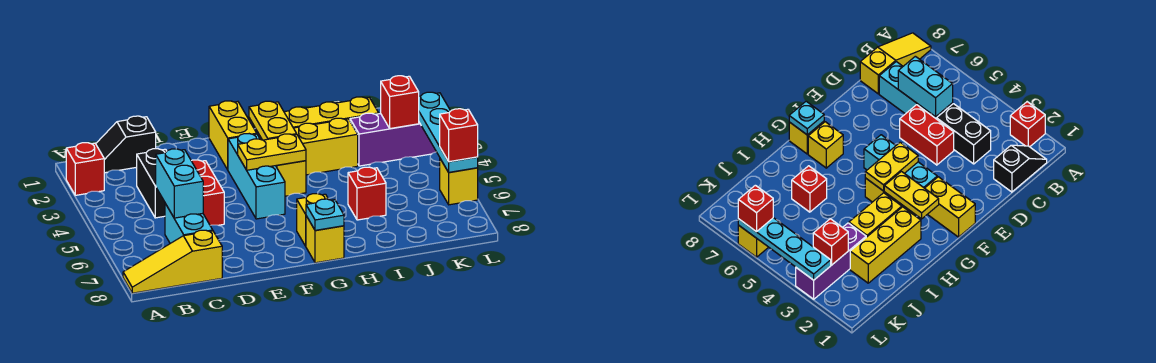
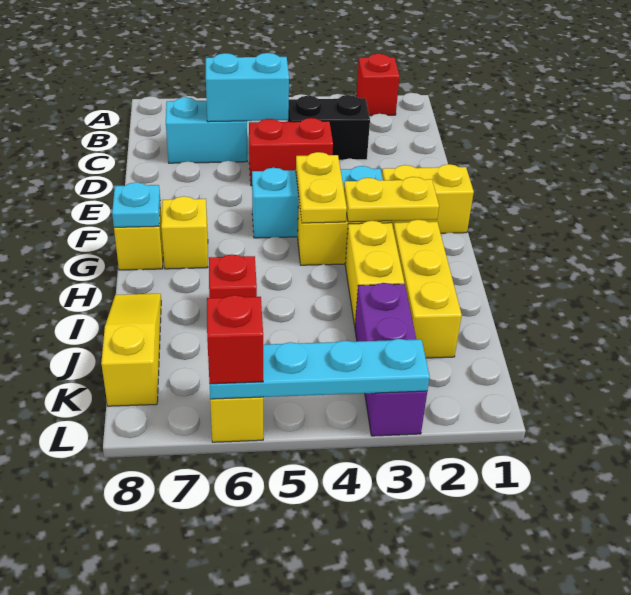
yellow slope A8:C8 level 1 top C -> yellow slope I8:K8 level 1 top K
black slope B1:C1 level 1 top C -> none
red brick K3 level 2 -> none

